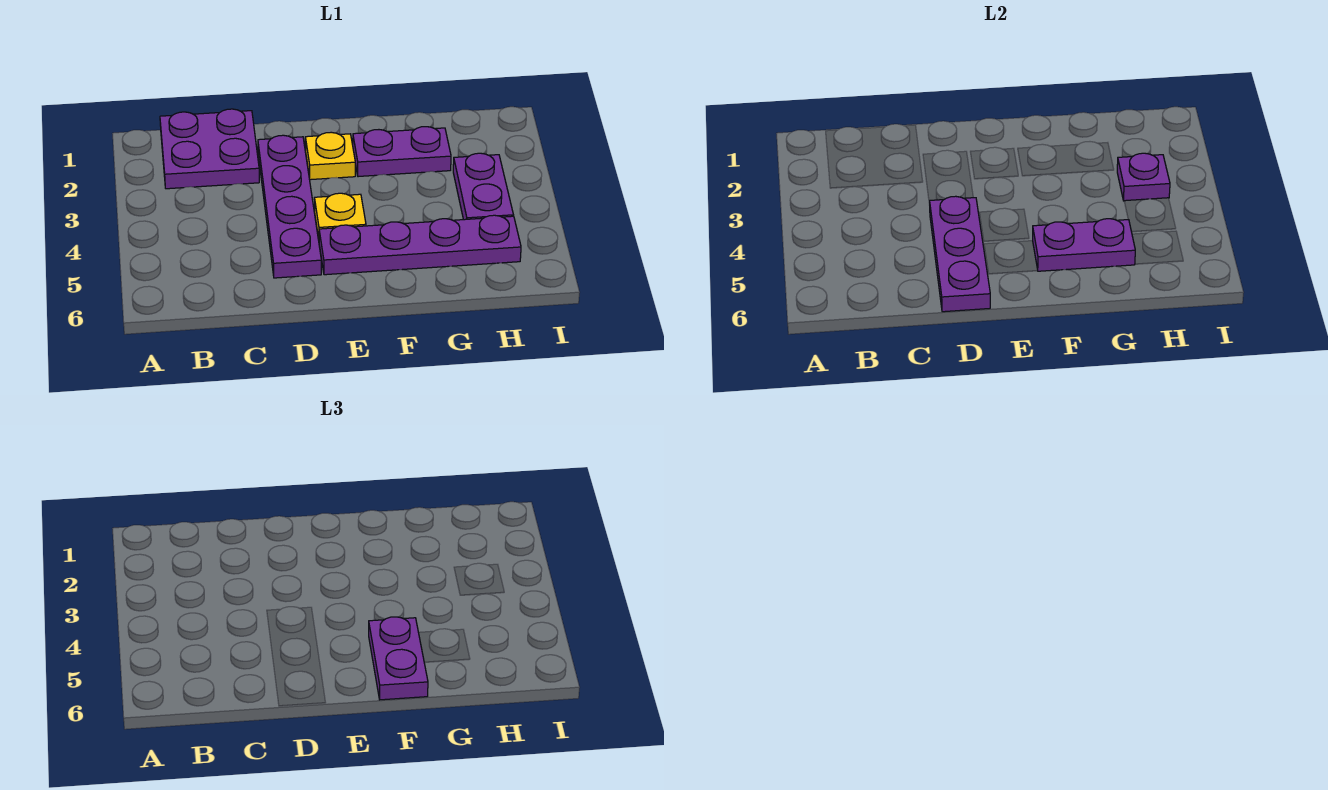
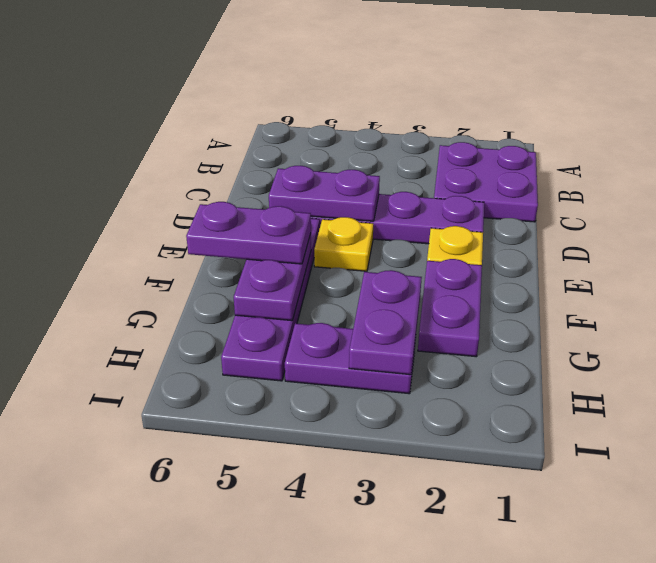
purple plate D4:D6 level 2 -> purple plate D4:D5 level 2
purple plate H3 level 2 -> purple plate G3:H3 level 2

